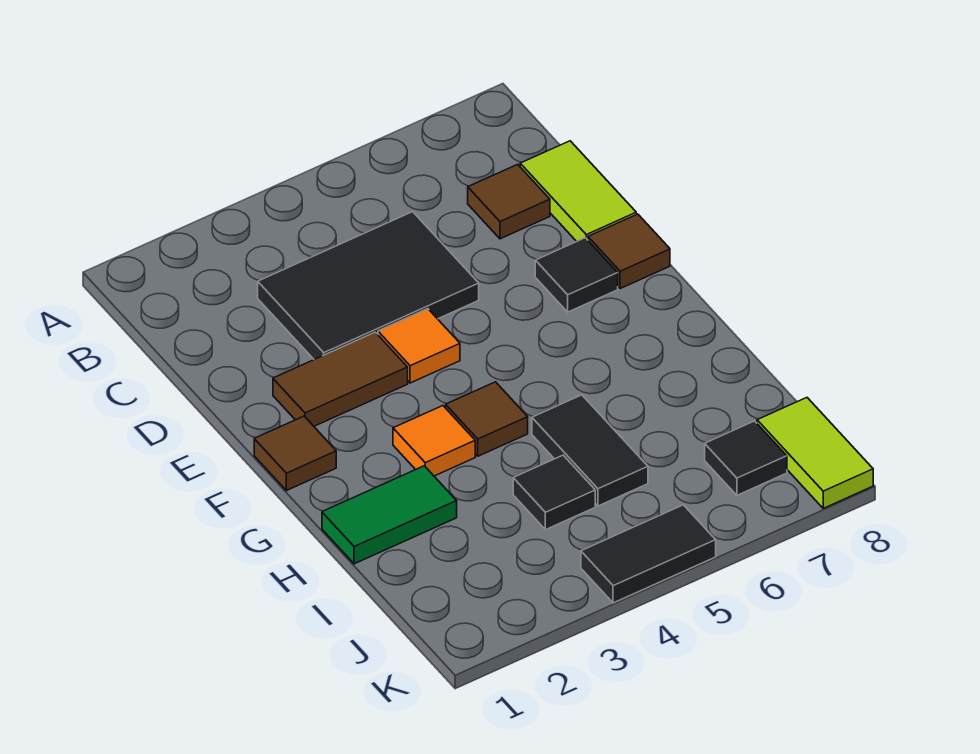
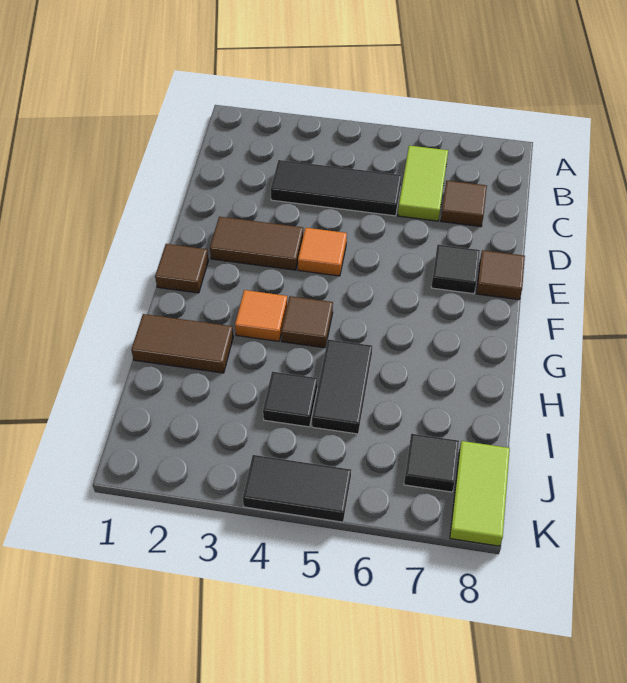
black tile C3:D5 level 1 -> black tile C3:C5 level 1
lime tile C8:D8 level 1 -> lime tile B6:C6 level 1
green tile H1:H2 level 1 -> brown tile H1:H2 level 1

